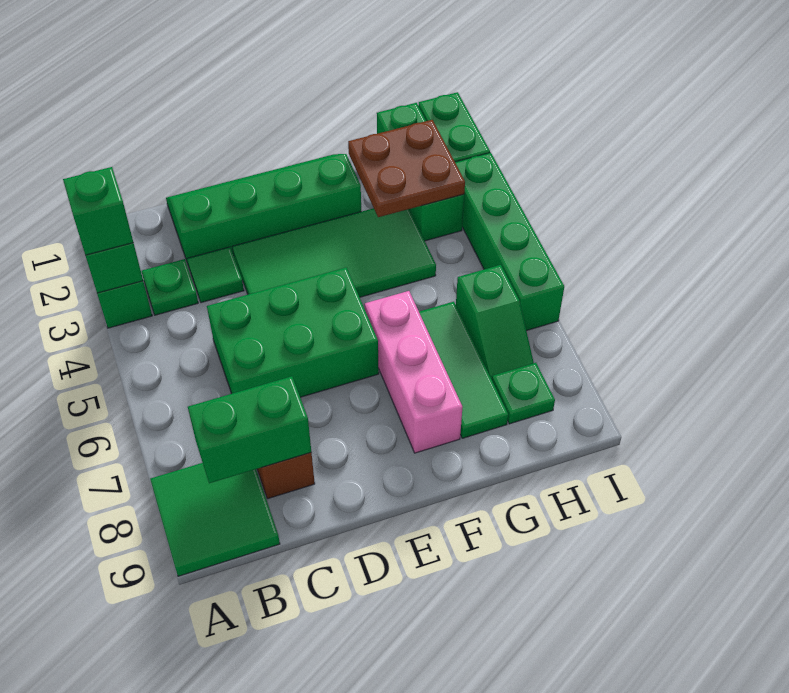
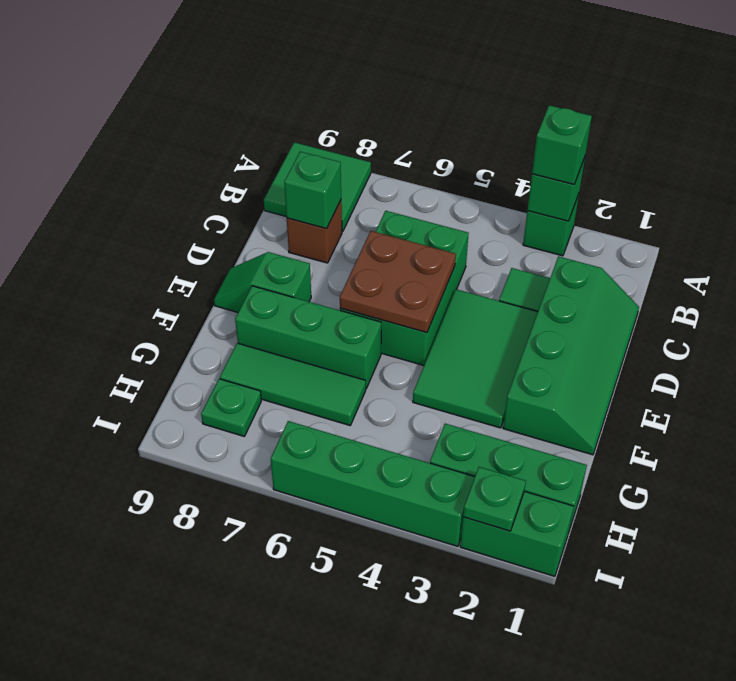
green plate B3 level 1 -> green plate I2 level 2
green brick B8:C8 level 2 -> green brick C8 level 2
green tile D3:G4 level 1 -> green tile D3:F4 level 1
pink brick F6:F8 level 1 -> green brick F6:F8 level 1
brown plate G2:H3 level 2 -> brown plate D5:E6 level 2
green slope H6:H7 level 1 top 6 -> green slope E8:E9 level 1 top 8

